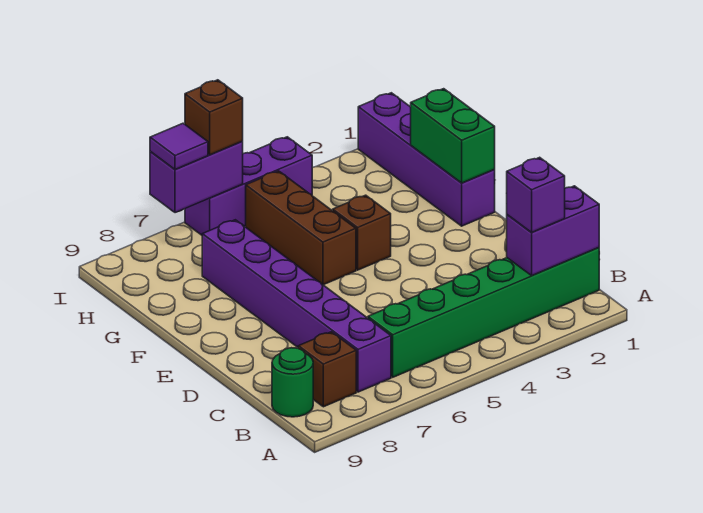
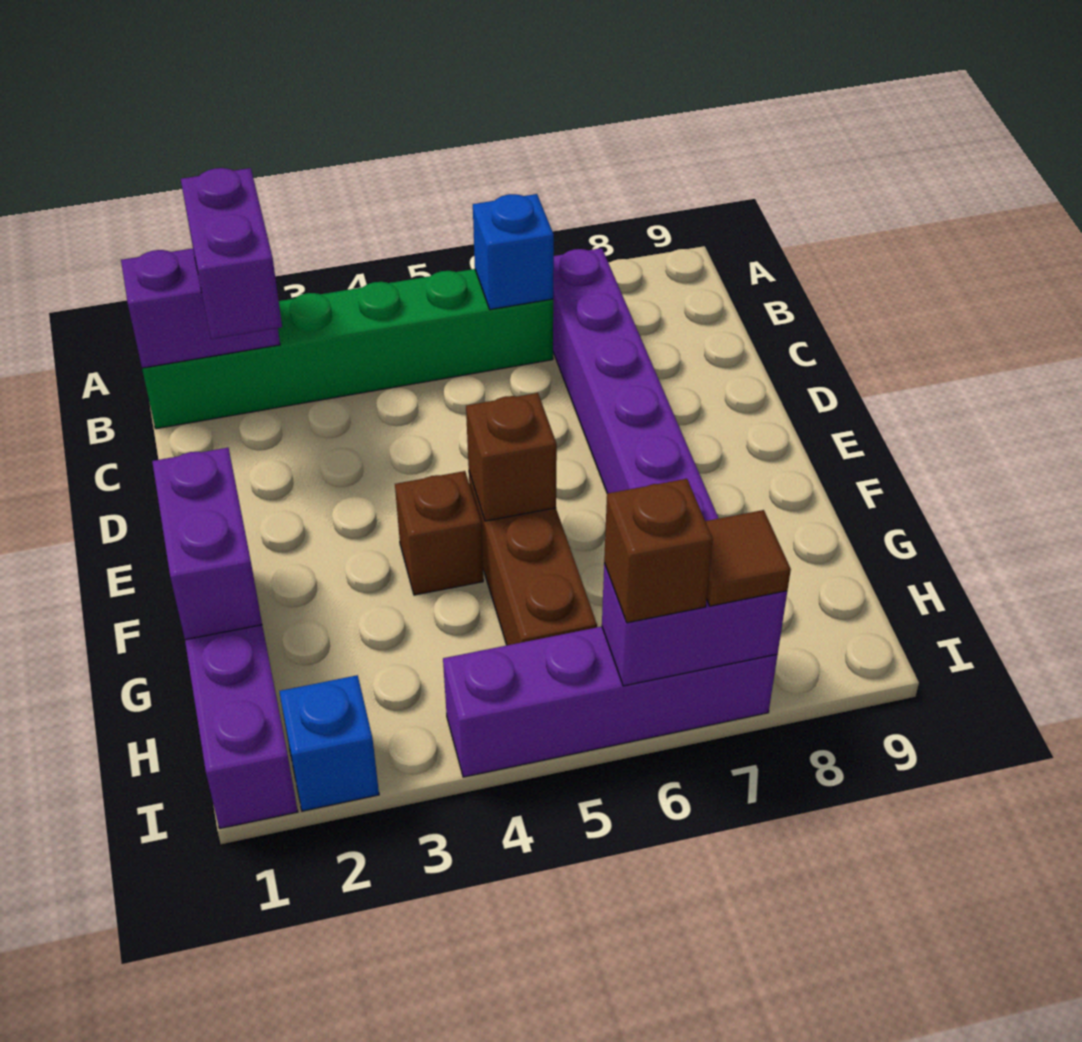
purple brick B2 level 3 -> purple brick B2:C2 level 3
none -> blue brick B6 level 2
brown brick B8 level 1 -> brown brick F5 level 2
green round brick B9 level 1 -> none
green brick F1:G1 level 2 -> purple brick F1:G1 level 2
none -> blue brick I2 level 1
purple brick I4:I6 level 1 -> purple brick I4:I7 level 1
purple tile I7 level 3 -> brown tile I7 level 3

